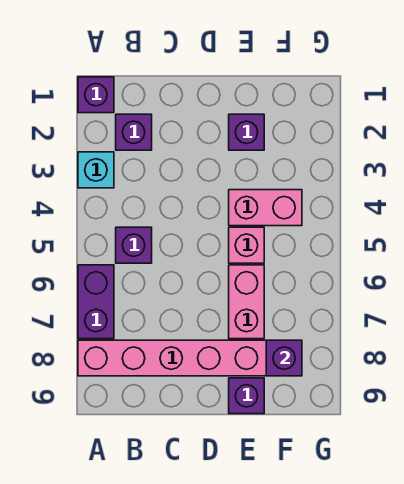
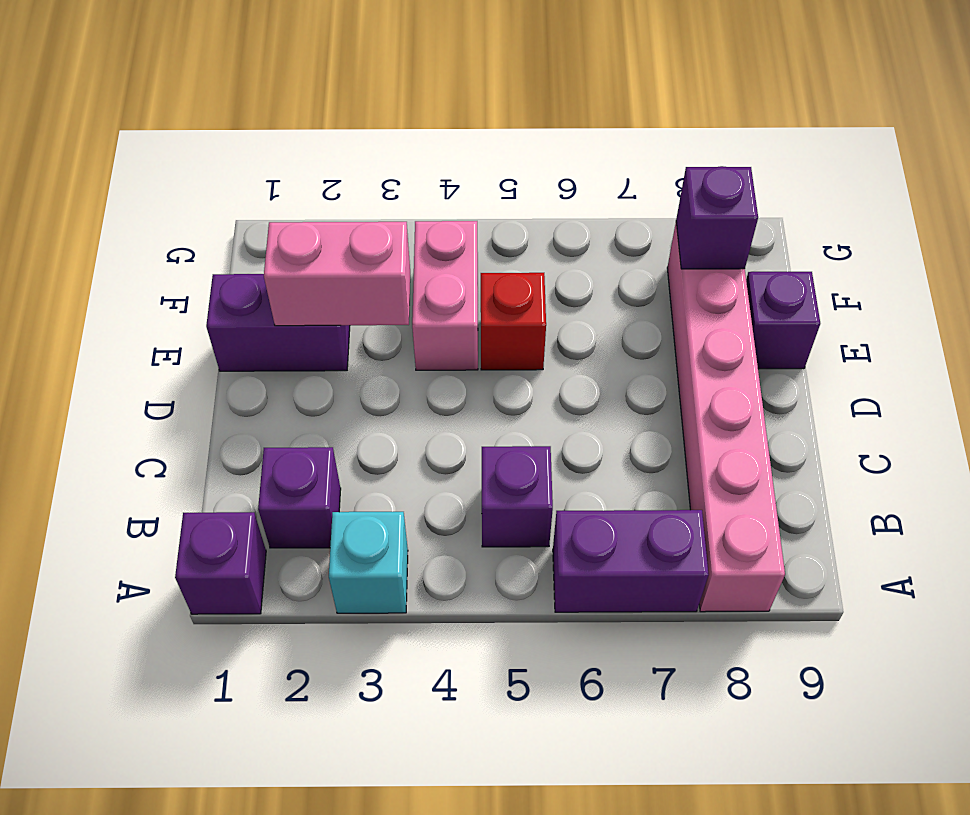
purple brick E2 level 1 -> purple brick E1:E2 level 1
pink brick E5 level 1 -> red brick E5 level 1
pink brick E6:E7 level 1 -> pink brick E2:E3 level 2

